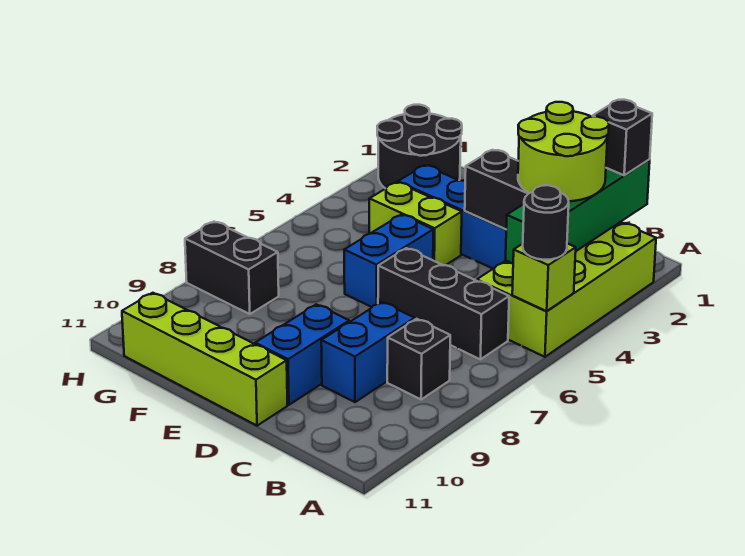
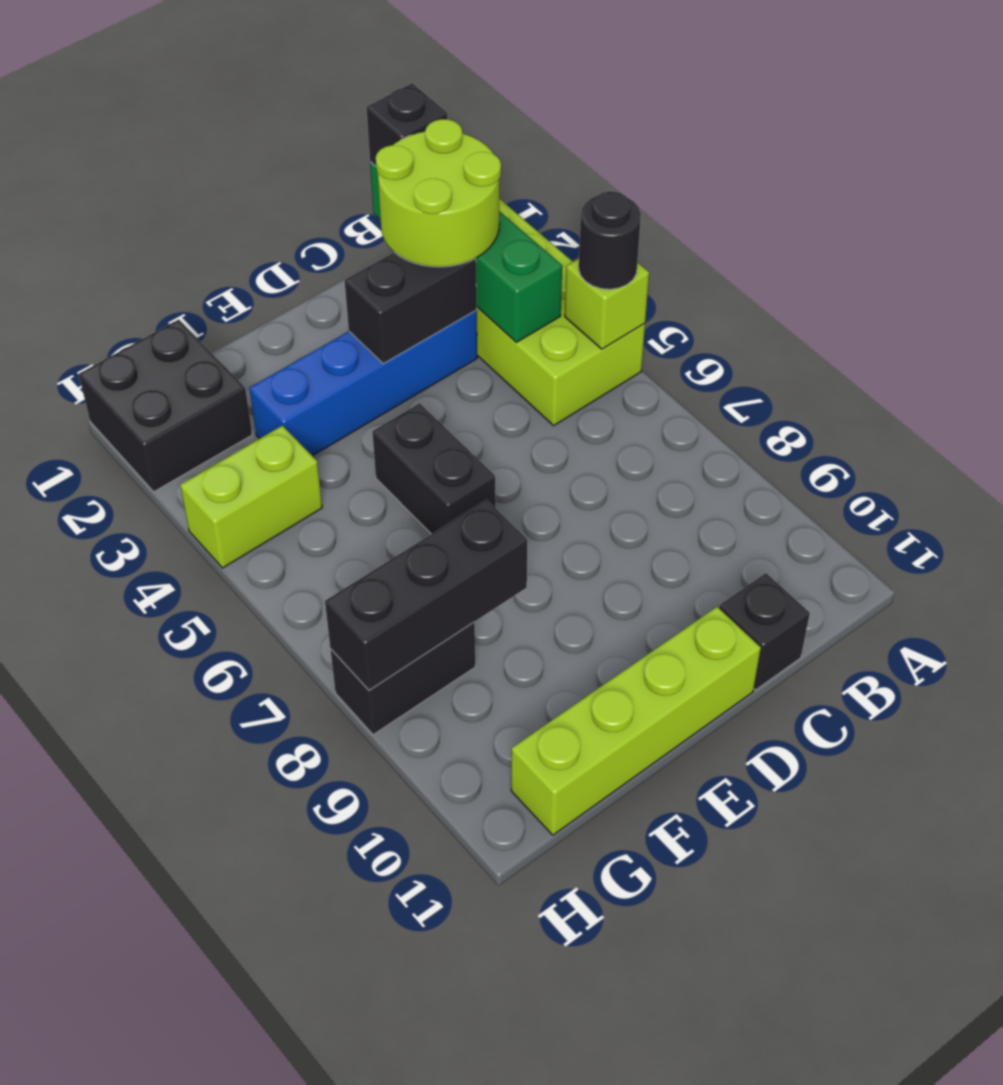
black brick B6:D6 level 1 -> black brick F8:H8 level 2
black brick B8 level 1 -> black brick C11 level 1
blue brick C8:C9 level 1 -> none
blue brick D9:D10 level 1 -> none
lime brick E4:F4 level 1 -> lime brick G4:H4 level 1
blue brick E5:E6 level 1 -> black brick E5:E6 level 1
black round brick G1:H2 level 1 -> black brick G1:H2 level 1

